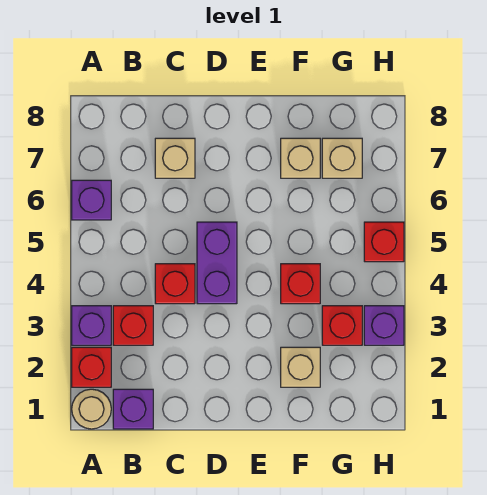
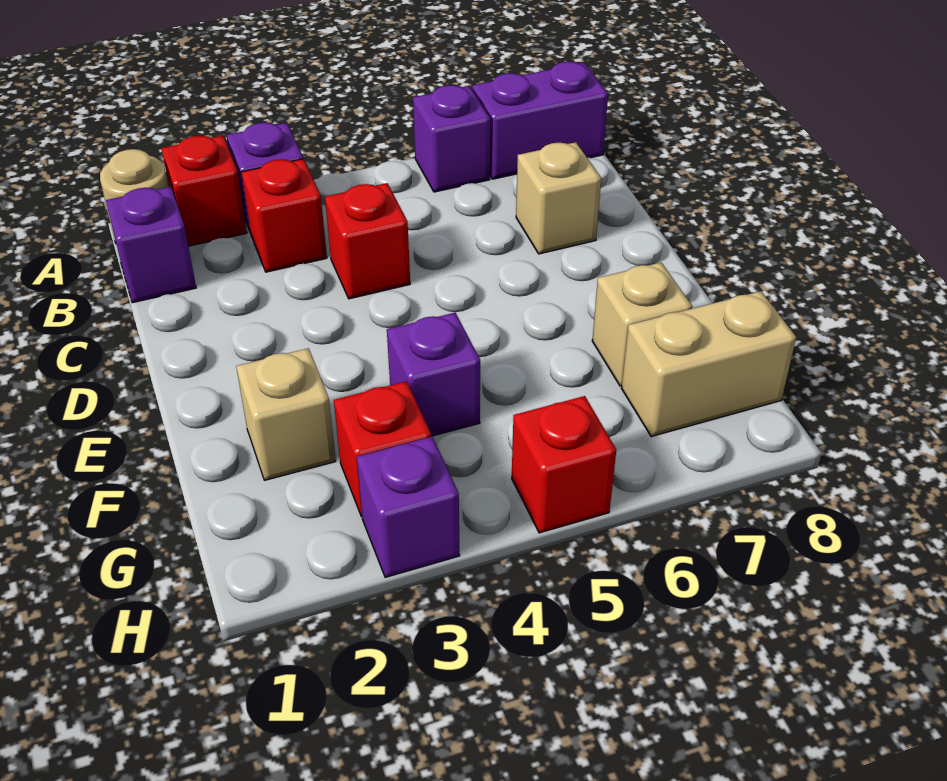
purple brick D4:D5 level 1 -> purple brick A7:A8 level 1
red brick F4 level 1 -> purple brick F4 level 1
tan brick G7 level 1 -> tan brick G7:G8 level 1

